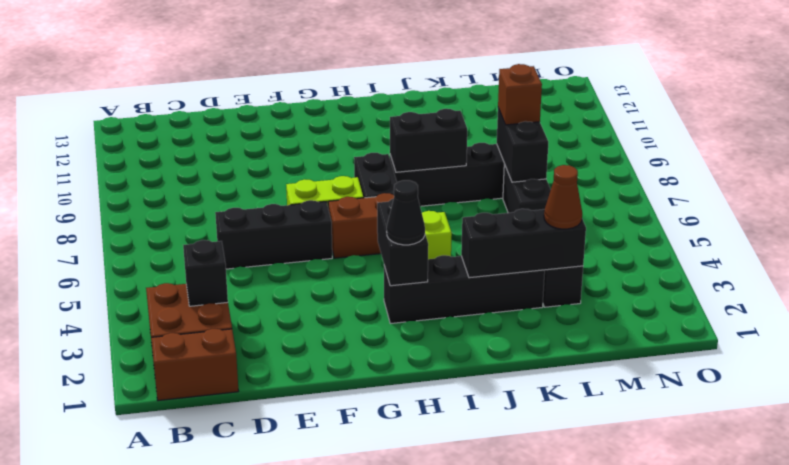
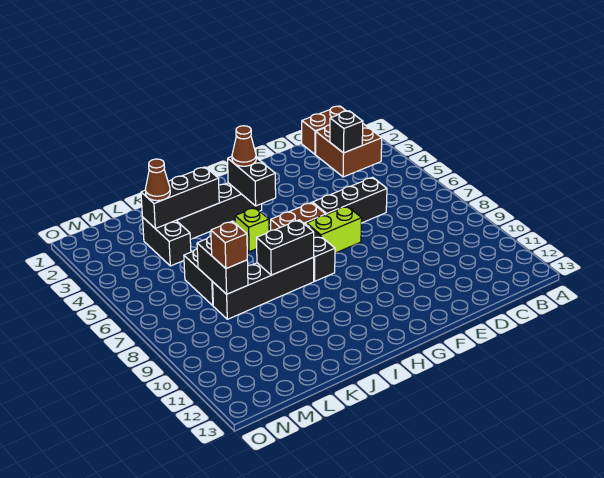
black cone H3 level 3 -> brown cone H3 level 3

